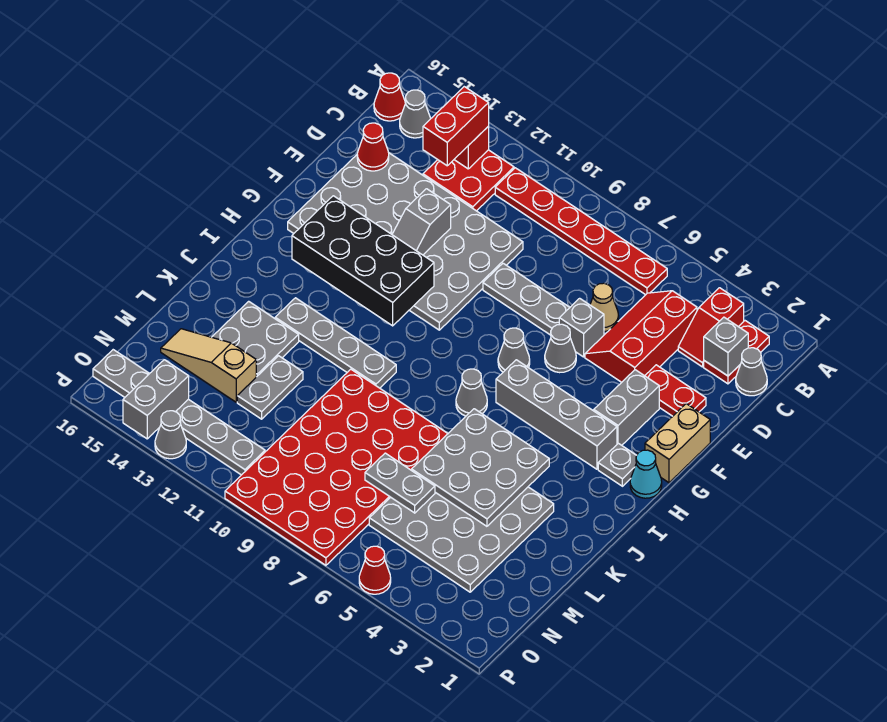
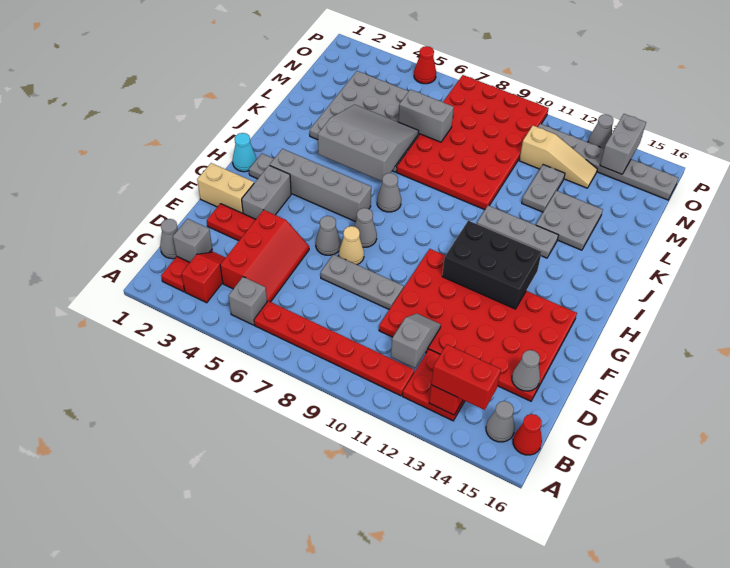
red brick B13:C13 level 3 -> red brick B13:B14 level 3
tan cone D6 level 1 -> tan cone F7 level 1
grey plate D10:G15 level 1 -> red plate D10:G15 level 1
red cone D15 level 2 -> grey cone D15 level 2
grey brick E6 level 1 -> grey brick B5 level 1
grey slope E12:F12 level 2 top E -> grey slope C11:D11 level 2 top C
tan brick F1:G1 level 1 -> tan brick F1:F2 level 1
black brick G11:H14 level 2 -> black brick G11:H13 level 2
grey plate J4:L6 level 2 -> grey slope J4:L6 level 2 top J
grey plate J10:J13 level 1 -> grey plate J11:J13 level 1
grey plate M6:M7 level 2 -> grey brick M6:M7 level 2
tan slope M13:M15 level 1 top 13 -> tan slope N11:N13 level 1 top 11

